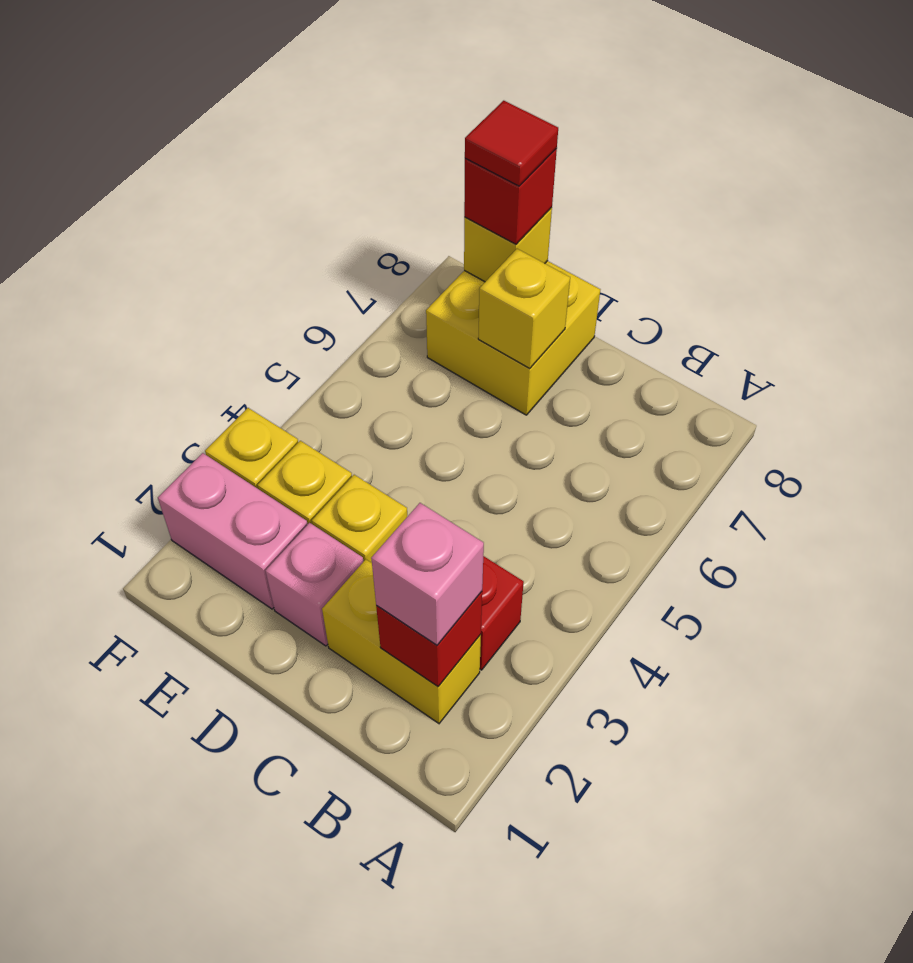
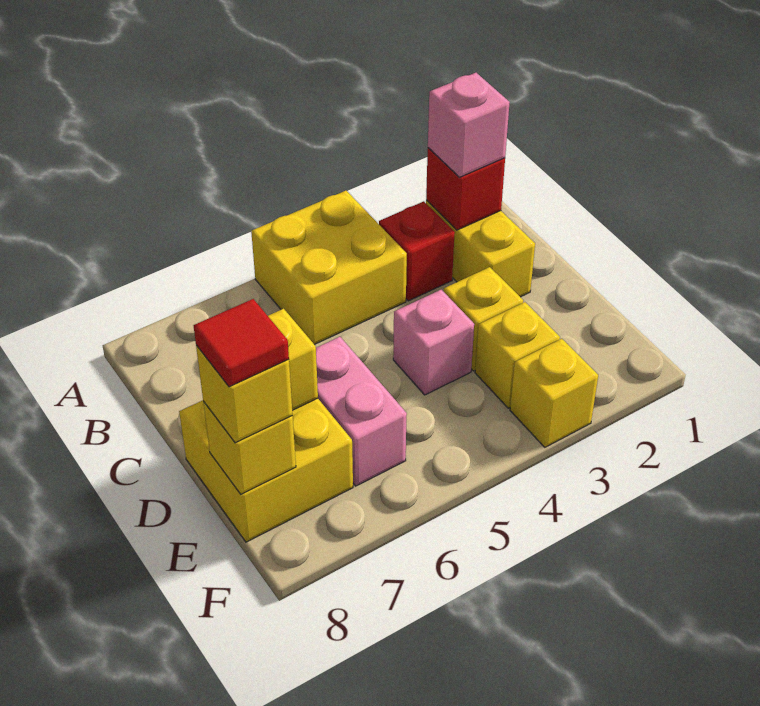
none -> yellow brick A4:B5 level 1
pink brick D2 level 1 -> pink brick D4 level 1
pink brick E2:F2 level 1 -> pink brick D6:E6 level 1
red brick E8 level 3 -> yellow brick E8 level 3

